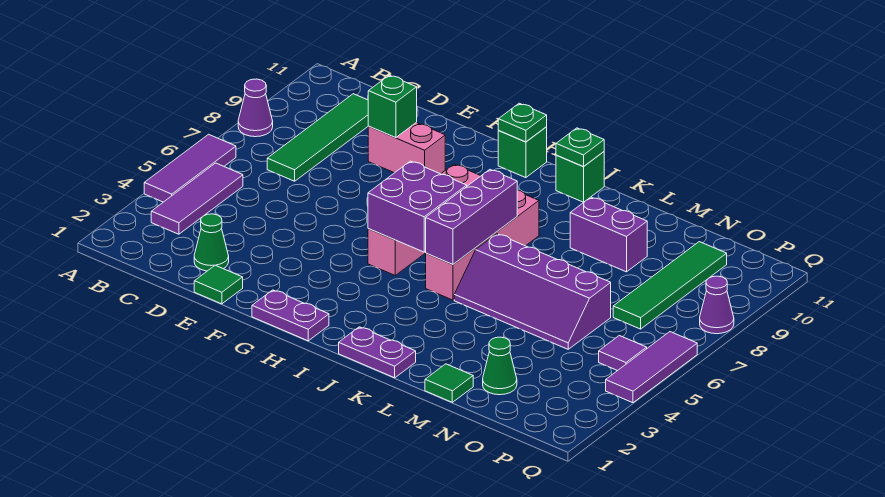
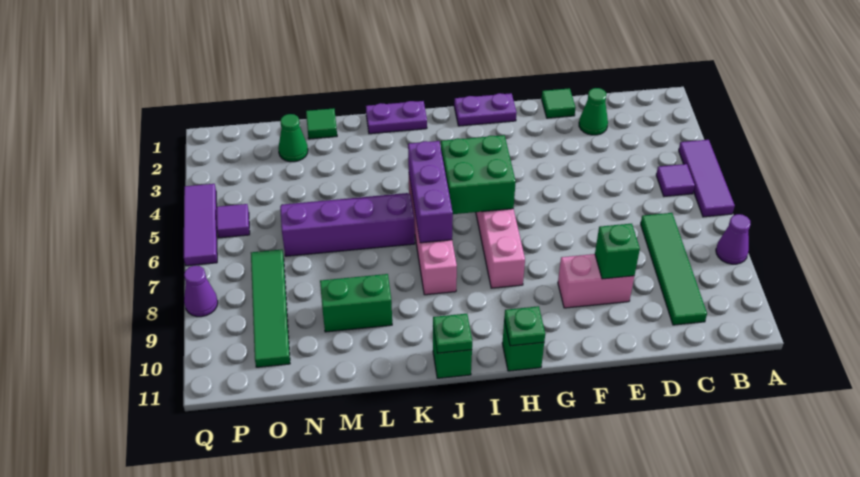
purple tile B3:B5 level 1 -> purple tile B5 level 1
purple brick H5:I6 level 2 -> green brick H5:I6 level 2
purple brick L9:M9 level 1 -> green brick L9:M9 level 1

